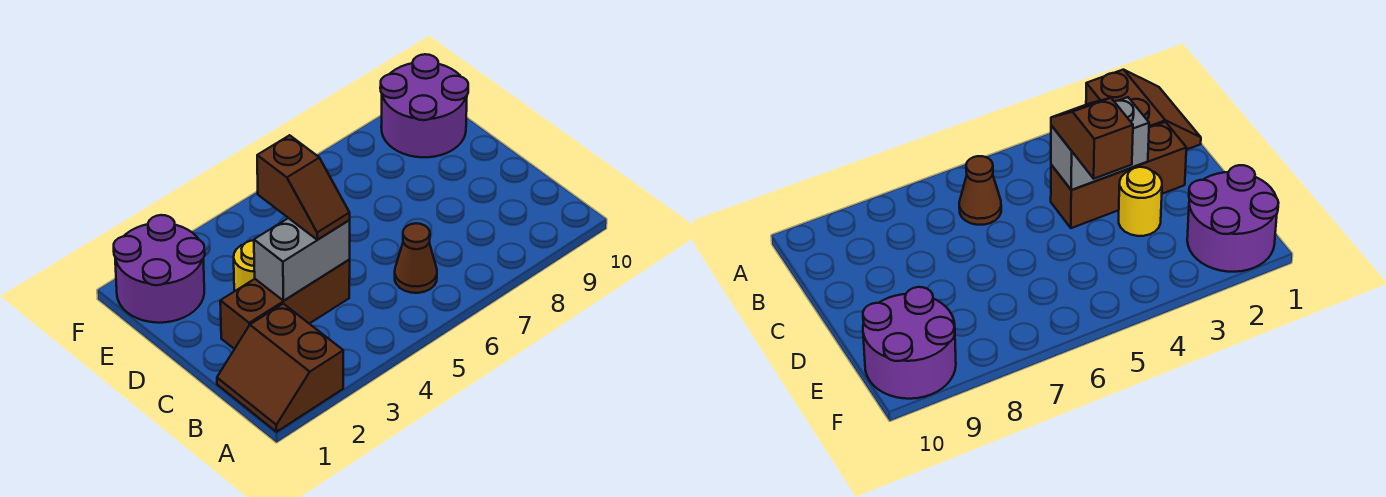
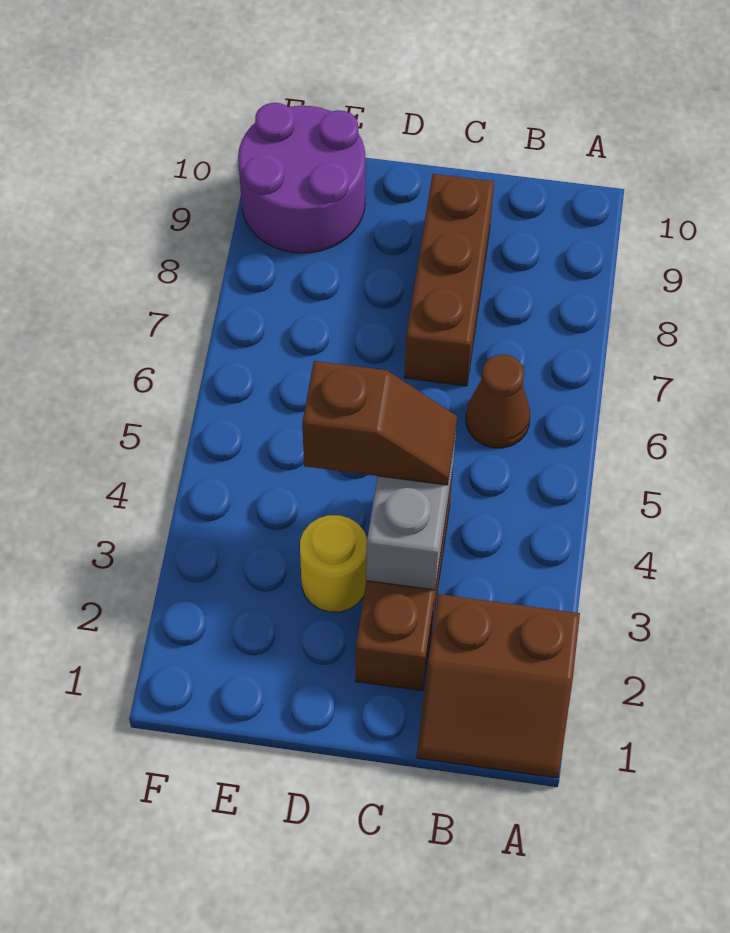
none -> brown brick C7:C9 level 1
purple round brick E1:F2 level 1 -> none

